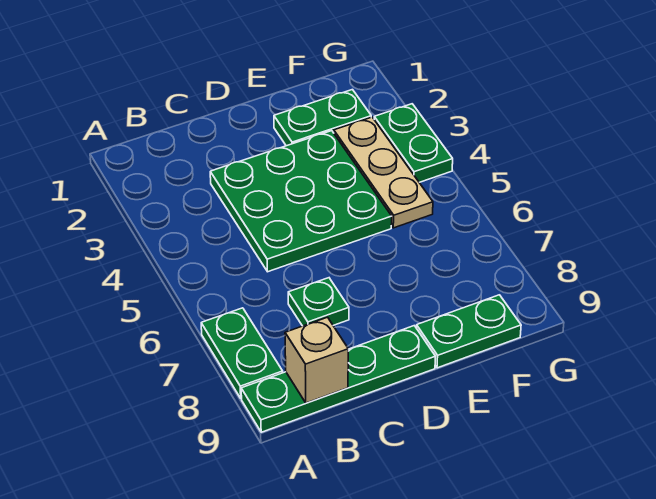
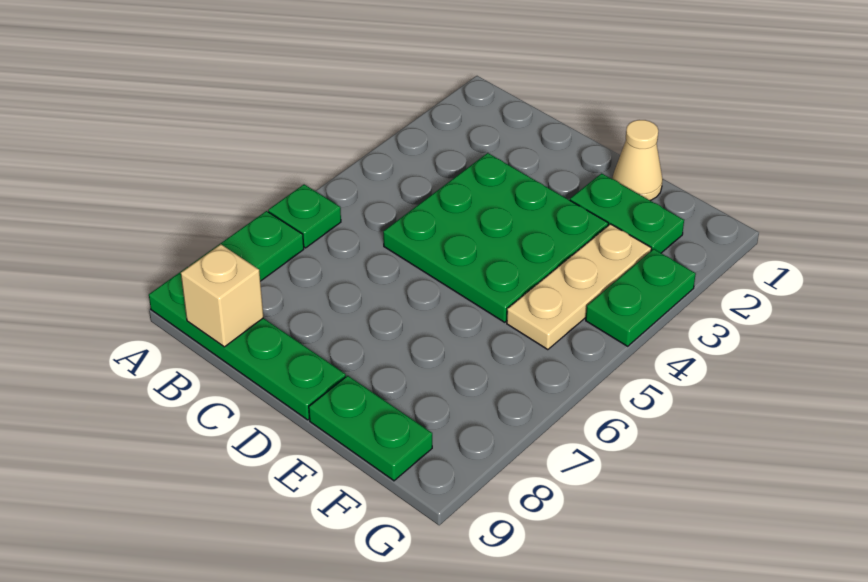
green plate C7 level 1 -> green plate A6 level 1
none -> tan cone E1 level 1

